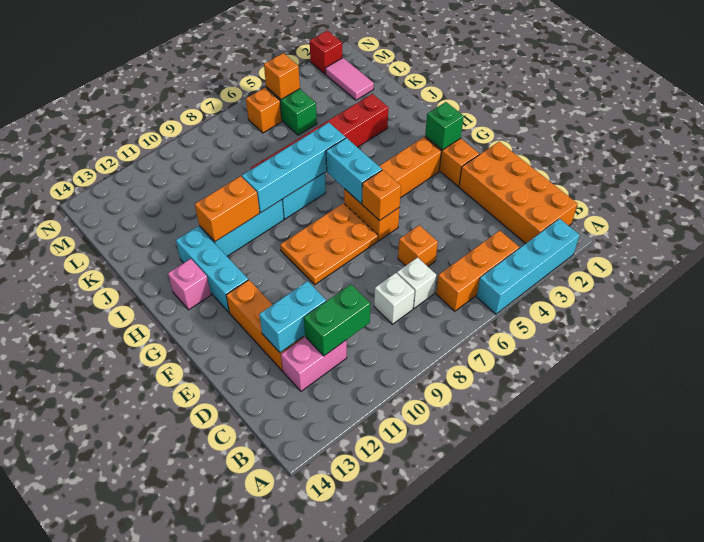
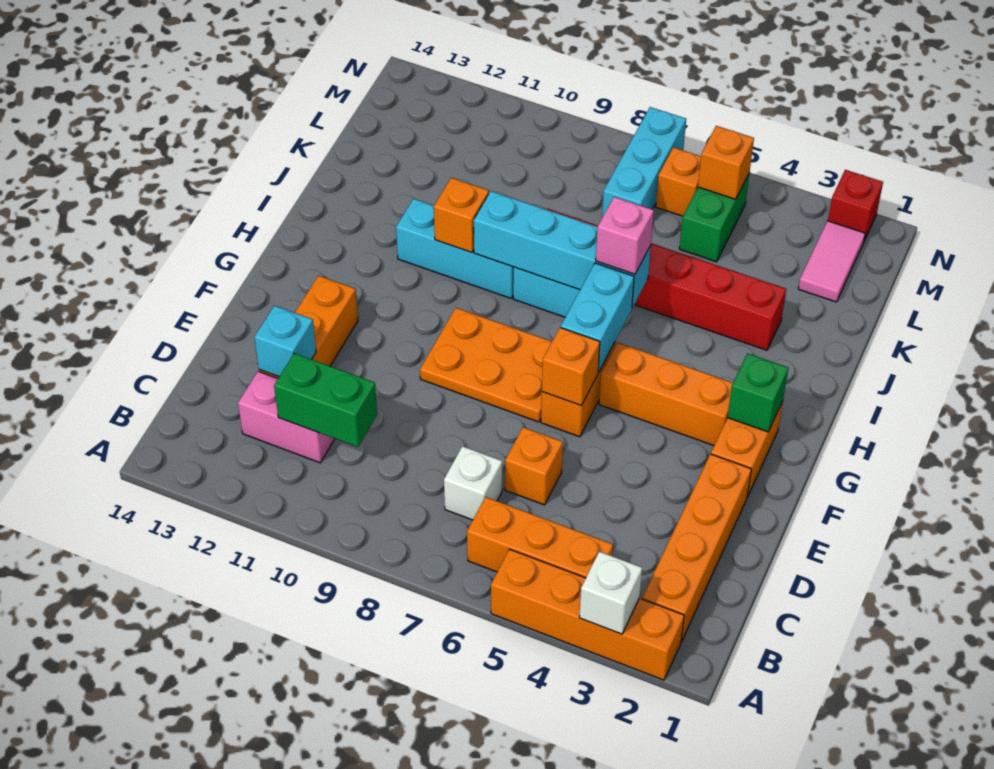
cyan brick A2:A5 level 1 -> orange brick A2:A5 level 1
orange brick B1:E2 level 1 -> orange brick B2:E2 level 1
white brick C8 level 1 -> white brick A3 level 2
cyan brick D11:D12 level 2 -> cyan brick D12 level 2
cyan brick G12:I12 level 1 -> cyan brick L7:N7 level 1
pink brick H13 level 1 -> pink brick I6 level 3
orange brick I10:I11 level 2 -> orange brick I10 level 2

